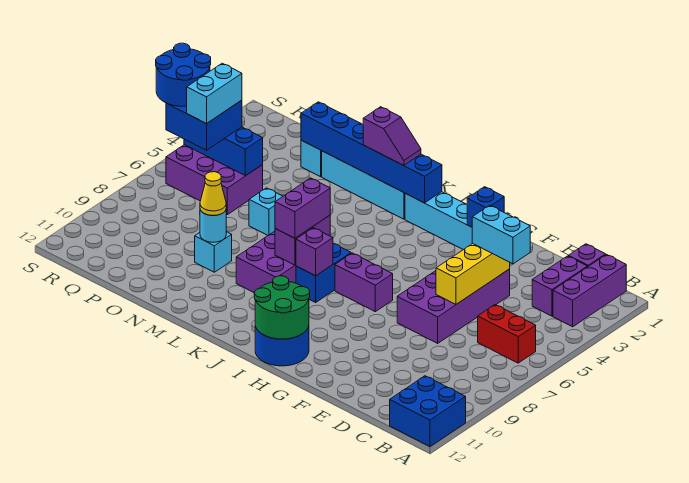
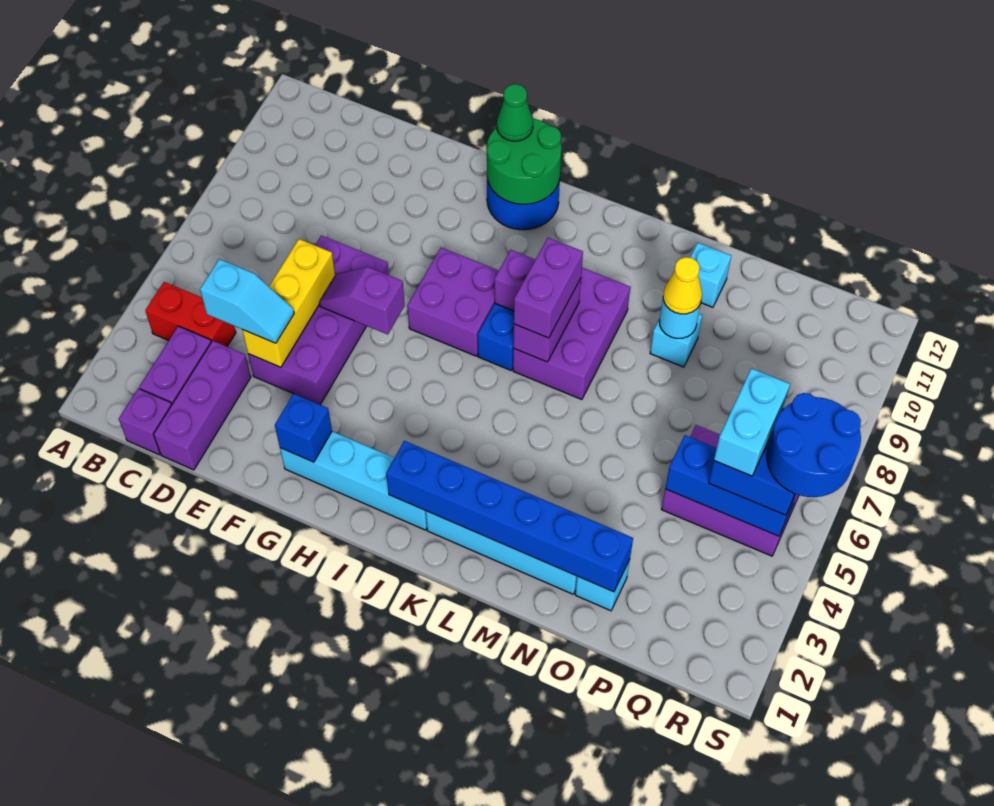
blue brick A11:B12 level 1 -> none
purple brick B1:B3 level 1 -> purple brick D1:D3 level 1
red brick B6:C6 level 1 -> red brick B4:C4 level 1
cyan brick D4:E4 level 3 -> cyan slope D4:E4 level 3 top D
purple brick H7:I7 level 1 -> purple brick H7:I8 level 1
none -> green cone H12 level 3
purple slope K2:L2 level 3 top L -> purple slope F6:G6 level 2 top G
cyan brick N6 level 1 -> cyan brick N11 level 1

